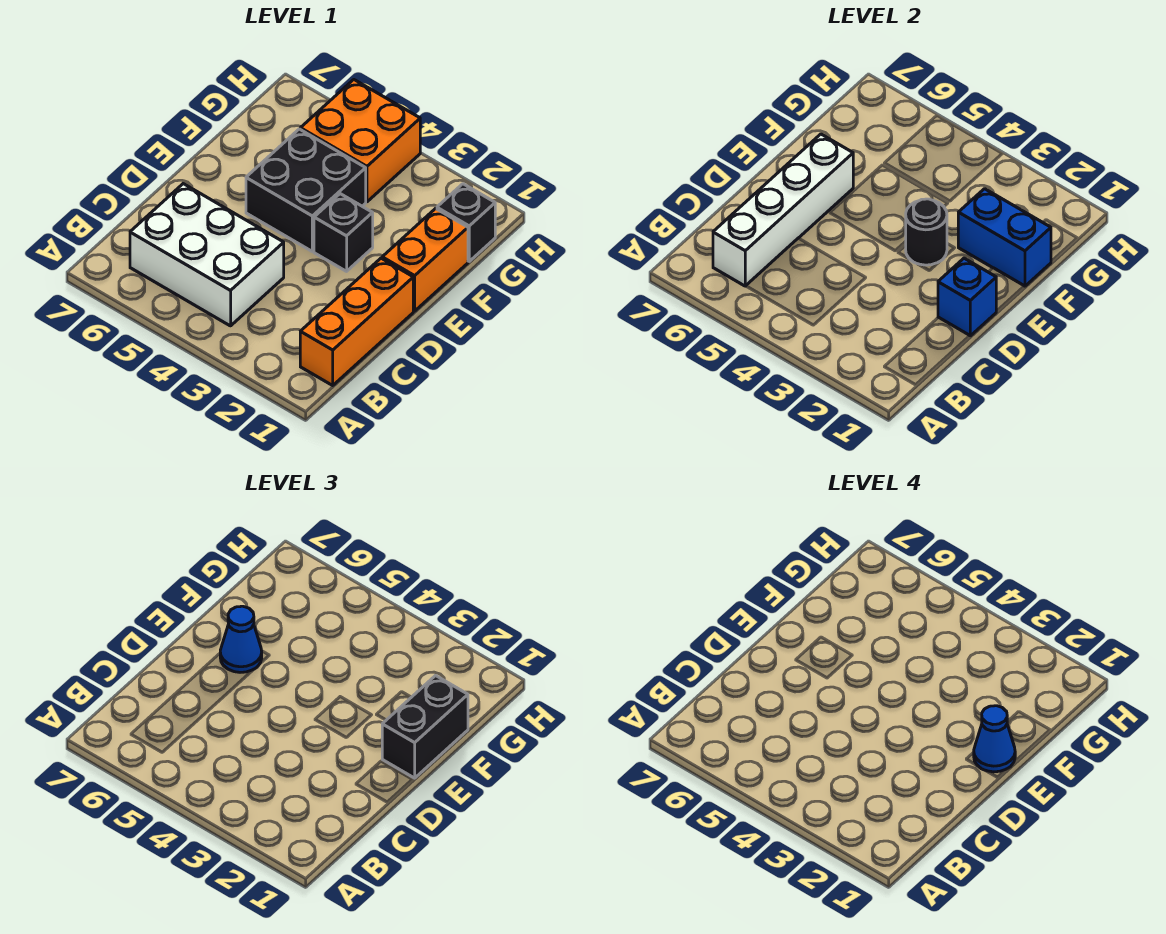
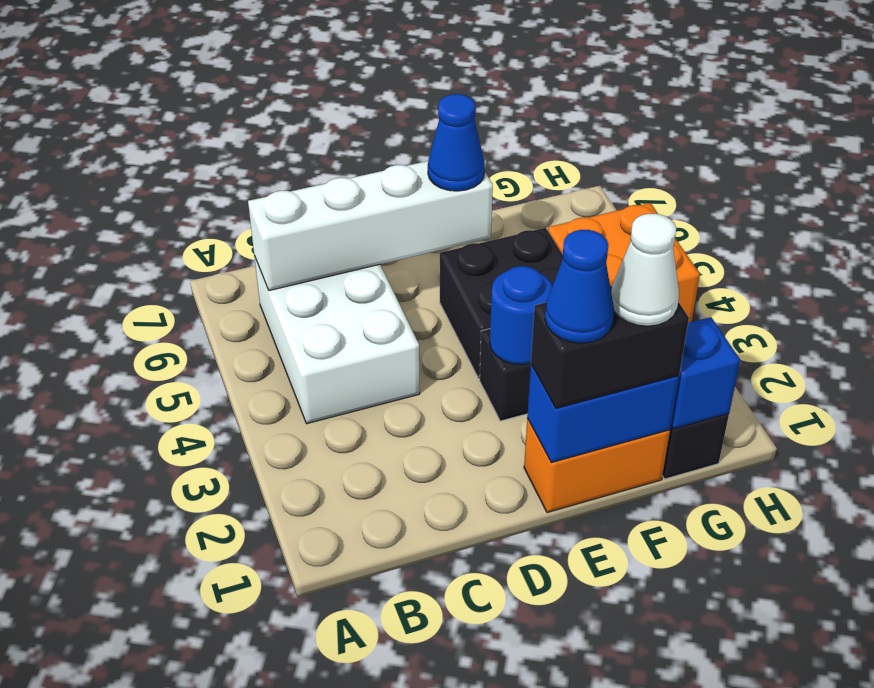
orange brick B1:D1 level 1 -> none
blue brick D1 level 2 -> blue brick G1 level 2
black round brick E3 level 2 -> blue round brick E3 level 2
blue brick F1:F2 level 2 -> blue brick E1:F1 level 2
none -> white cone F1 level 4

